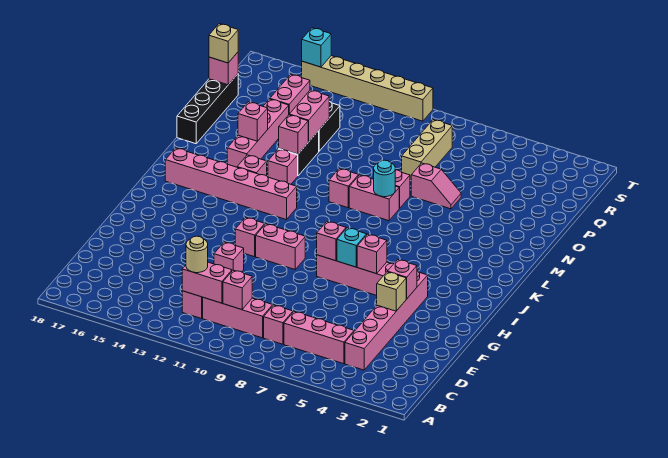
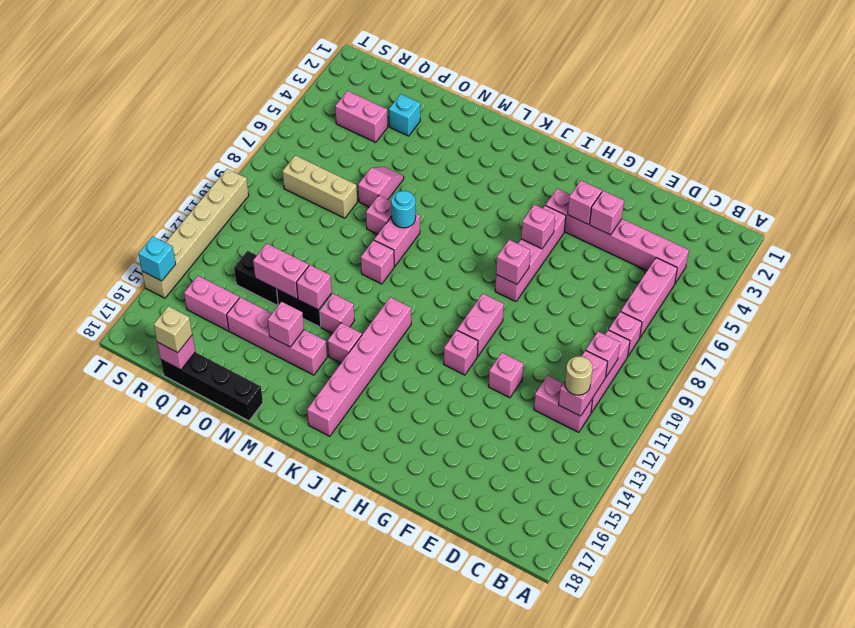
tan brick F4 level 2 -> pink brick F4 level 2
cyan brick H7 level 2 -> cyan brick P3 level 1
none -> pink brick Q4:R4 level 1

